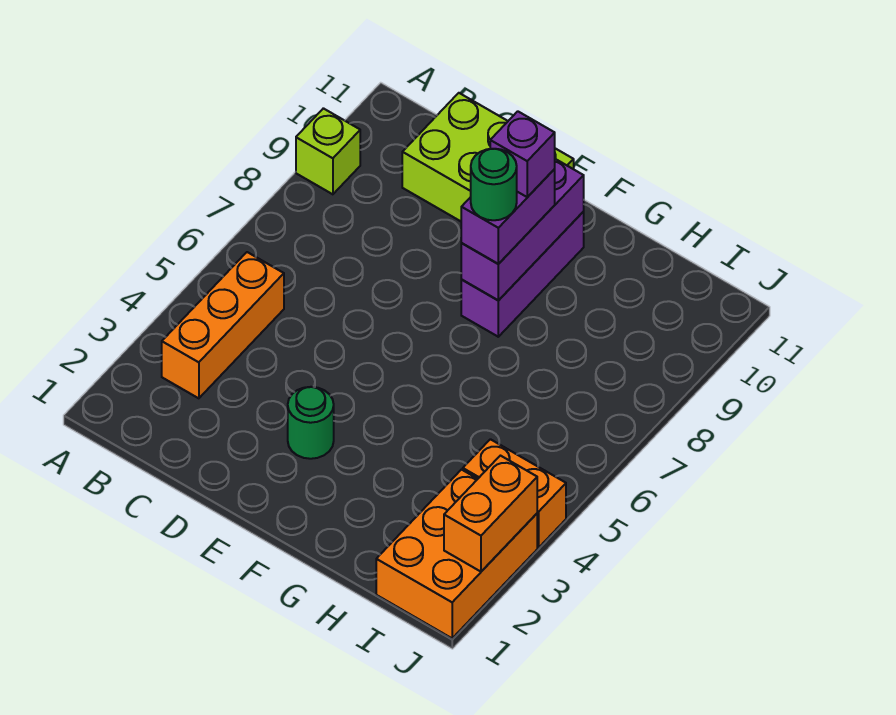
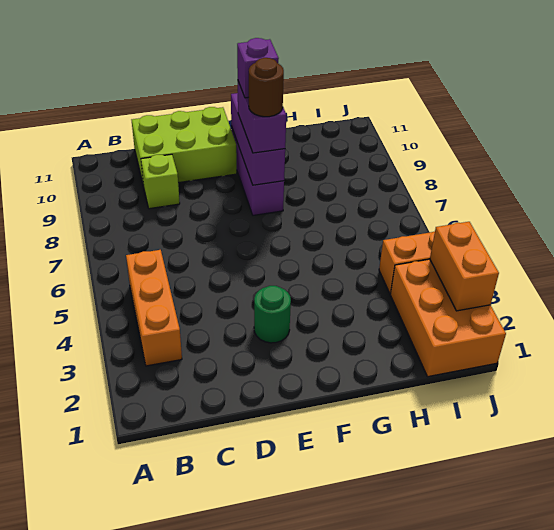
lime brick A9 level 1 -> lime brick C9 level 1
green round brick F8 level 4 -> brown round brick F8 level 4

